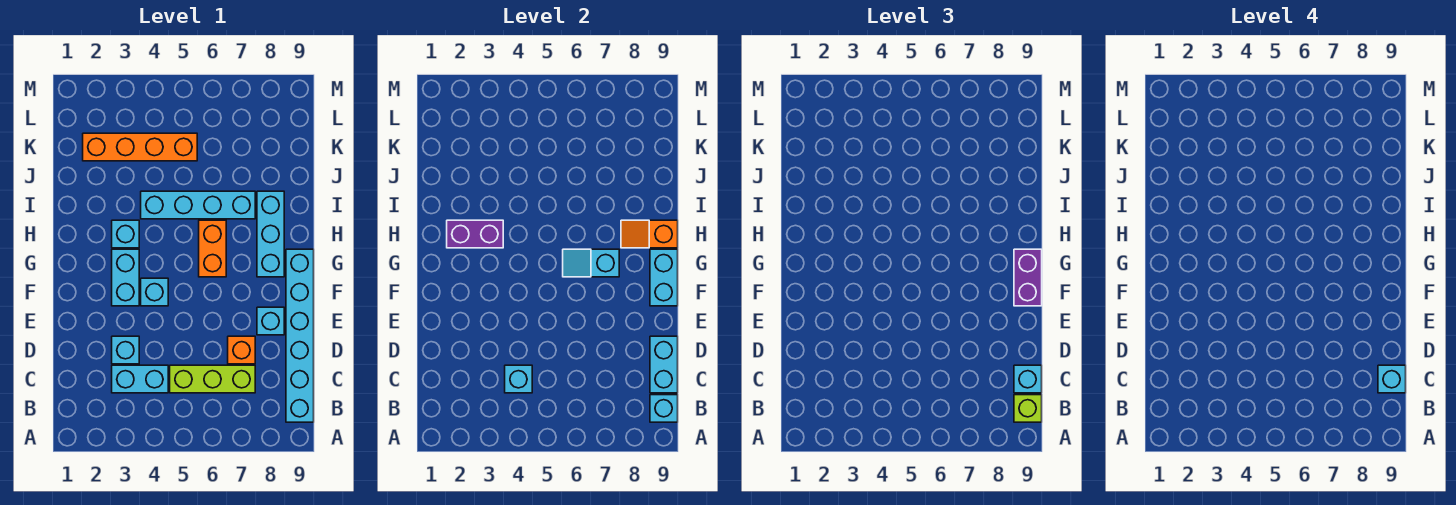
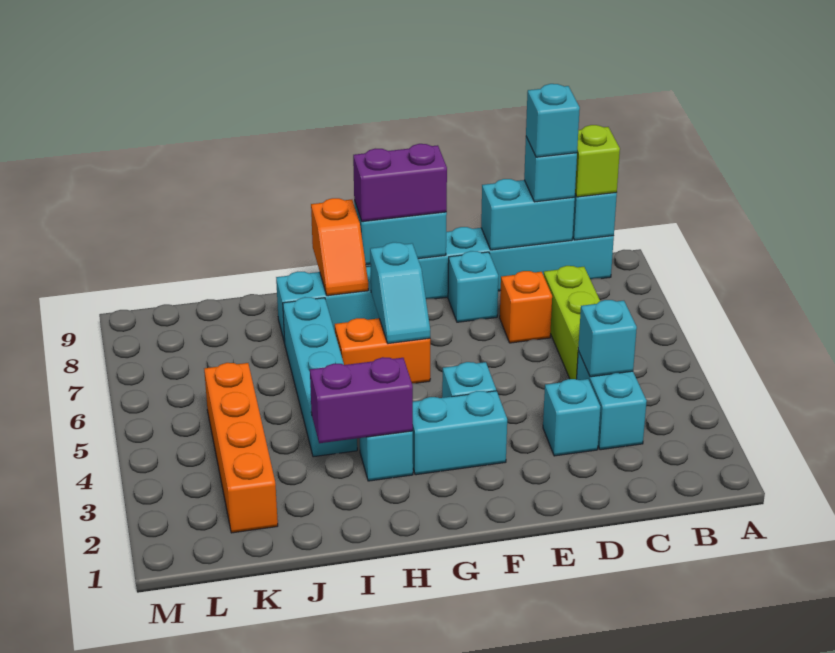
purple brick H2:H3 level 2 -> purple brick H3:I3 level 2

